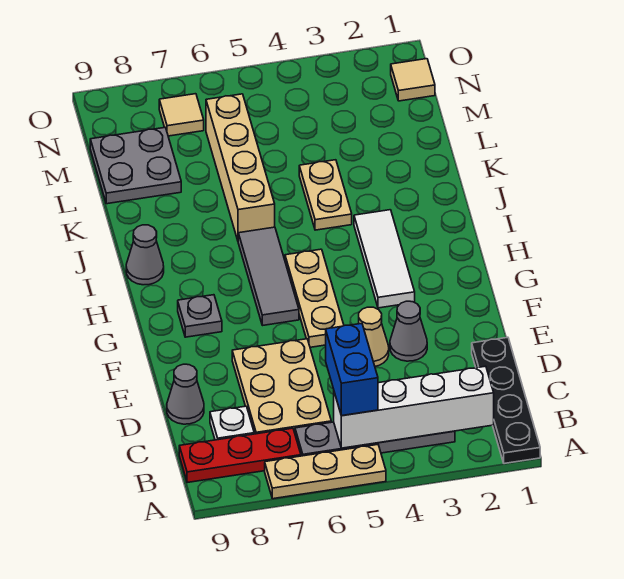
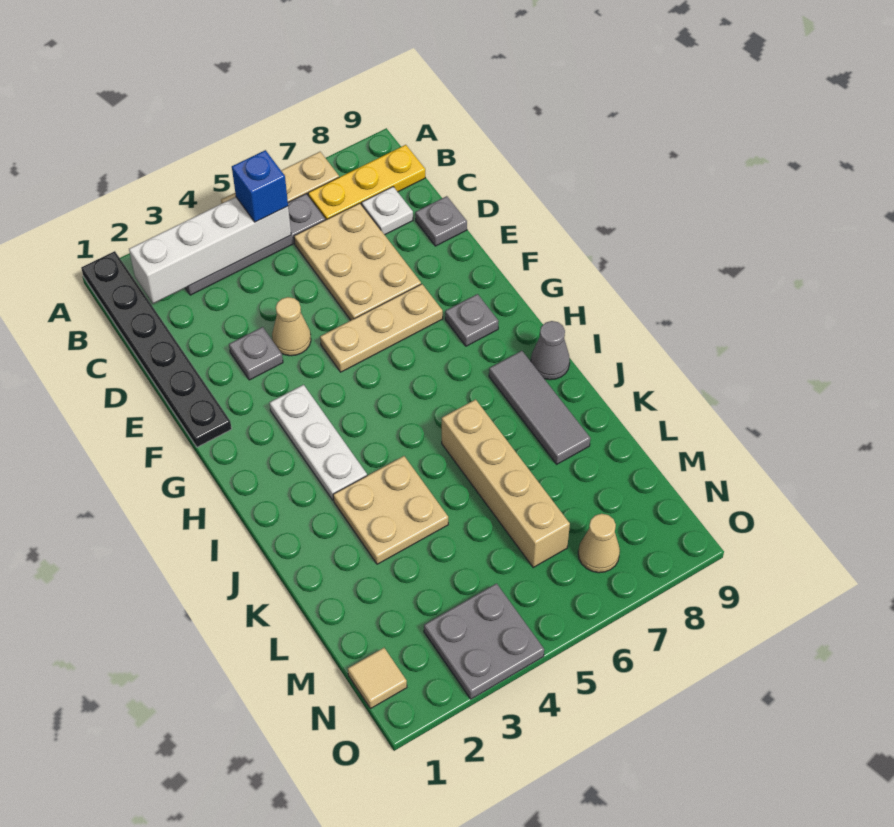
black plate A1:D1 level 1 -> black plate A1:F1 level 1
blue brick B5:C5 level 3 -> blue brick B5 level 3
red plate B7:B9 level 1 -> yellow plate B7:B9 level 1
grey cone D9 level 1 -> grey plate D9 level 1
grey cone E3 level 1 -> grey plate E3 level 1
tan plate F5:H5 level 1 -> tan plate F5:F7 level 1
white tile G3:I3 level 1 -> white plate G3:I3 level 1
grey tile G6:I6 level 1 -> grey tile I8:K8 level 1
tan plate J4:K4 level 1 -> tan plate J3:K4 level 1
grey plate L8:M9 level 1 -> grey plate N3:O4 level 1
tan tile N7 level 1 -> tan cone N7 level 1

